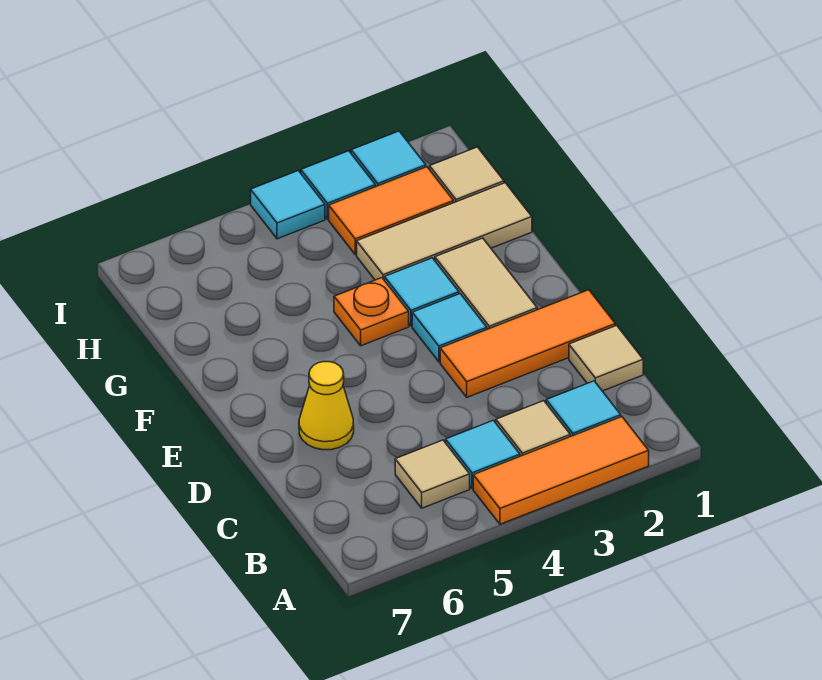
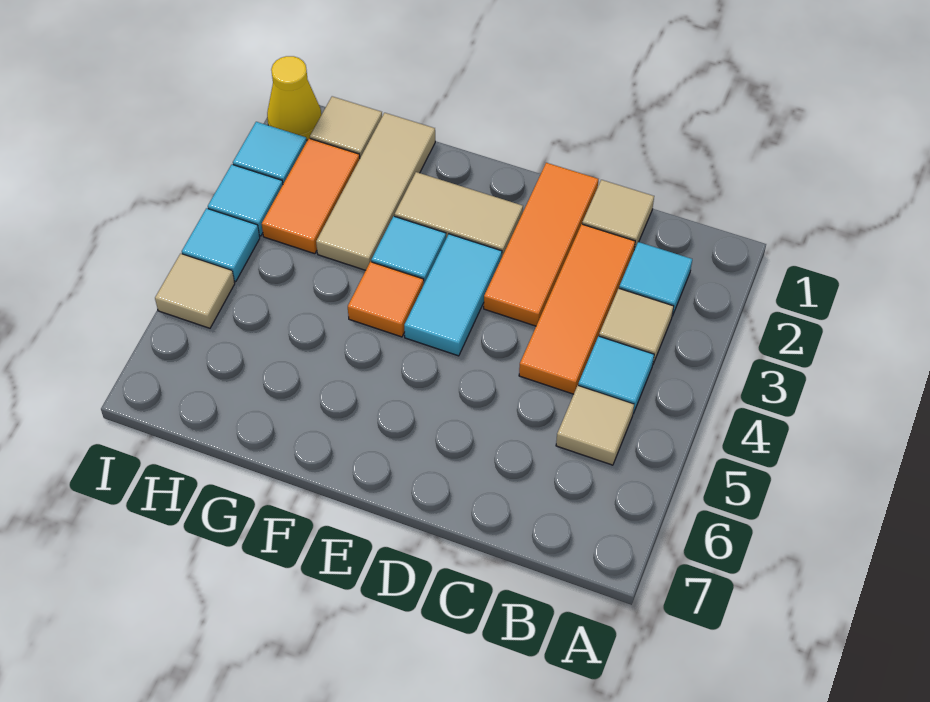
orange tile A2:A4 level 1 -> orange tile C2:C4 level 1
yellow cone D6 level 1 -> yellow cone I1 level 1
cyan tile E3 level 1 -> cyan tile E3:E4 level 1
orange plate F4 level 1 -> orange tile F4 level 1
none -> tan tile I5 level 1

